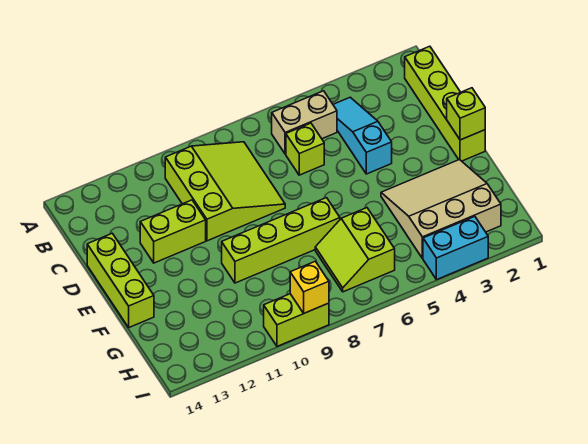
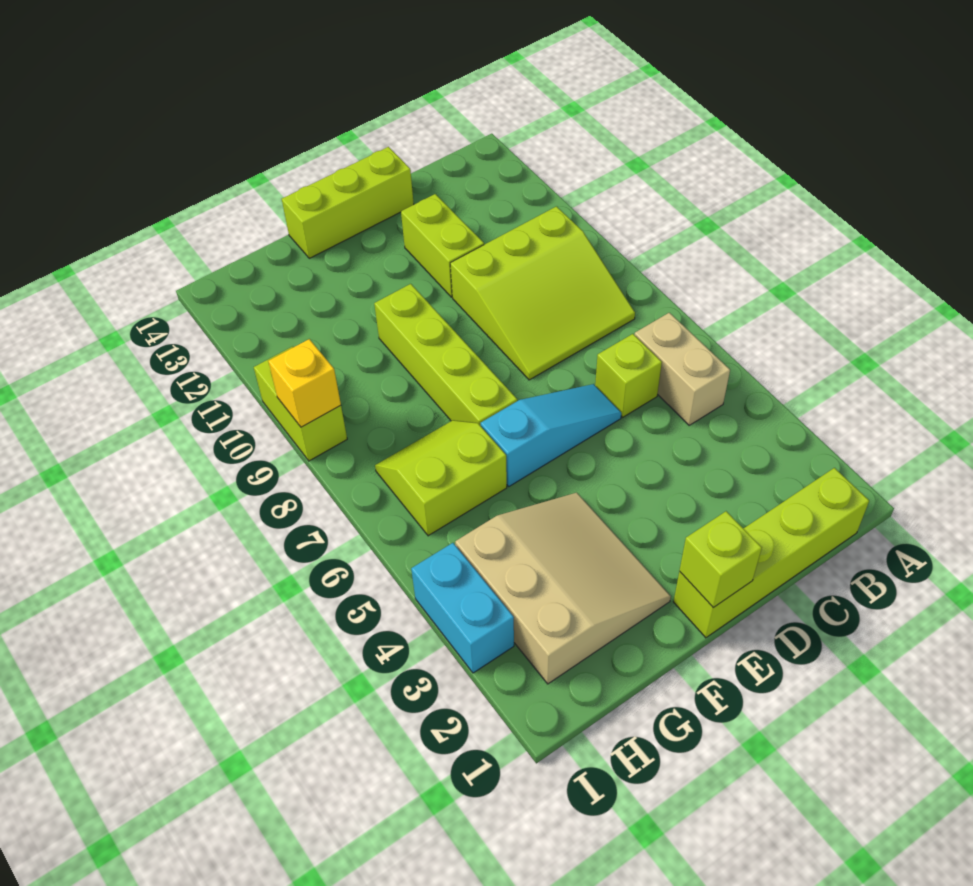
cyan slope B4:D4 level 1 top D -> cyan slope D6:F6 level 1 top F

